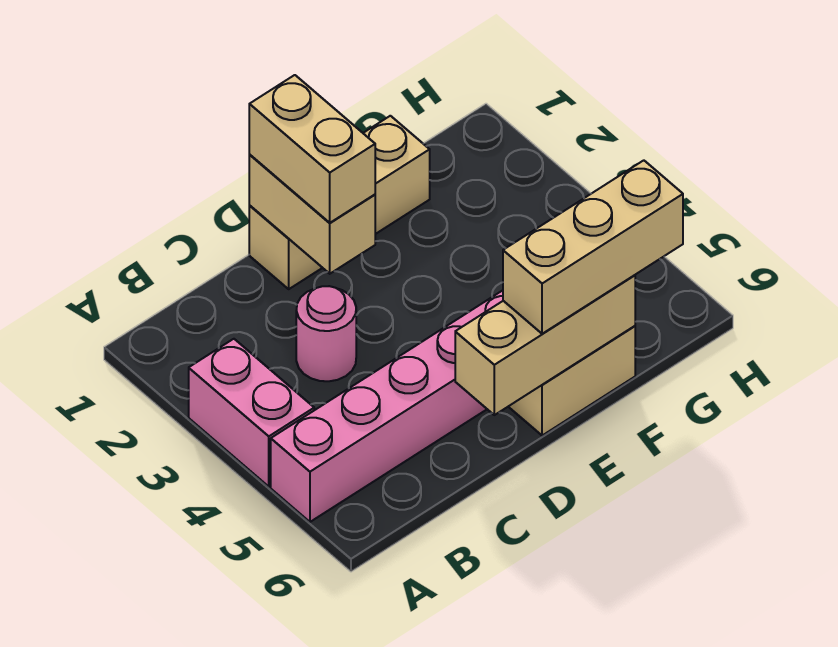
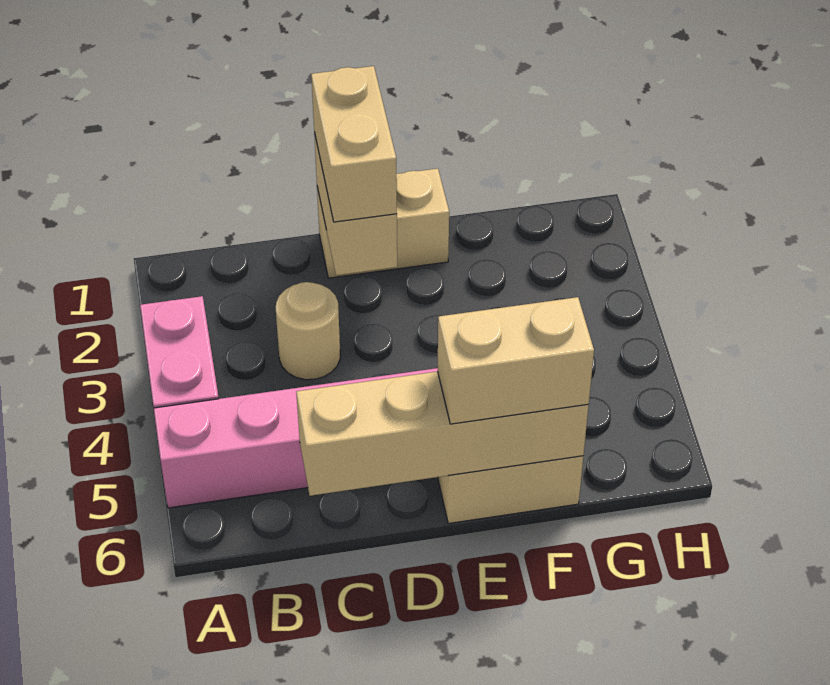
pink round brick C3 level 1 -> tan round brick C3 level 1
tan brick D1:F1 level 1 -> tan brick D1:E1 level 1
tan brick D6:F6 level 2 -> tan brick C6:F6 level 2
tan brick E6:G6 level 3 -> tan brick E6:F6 level 3

